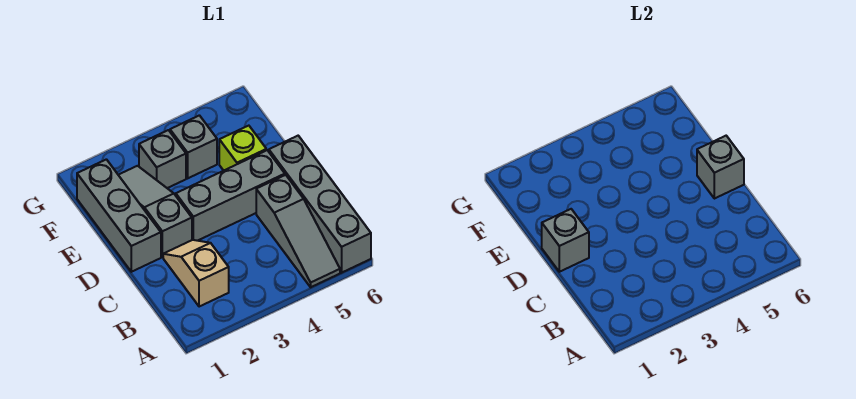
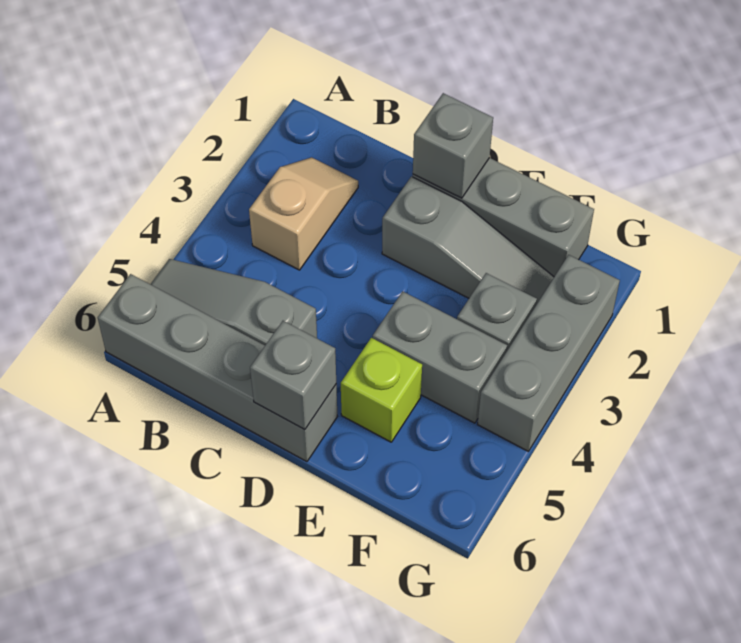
tan slope B2:C2 level 1 top B -> tan slope B2:B3 level 1 top 3
grey brick D3:D5 level 1 -> grey brick G2:G4 level 1
grey brick F4 level 1 -> grey brick E4:F4 level 1

